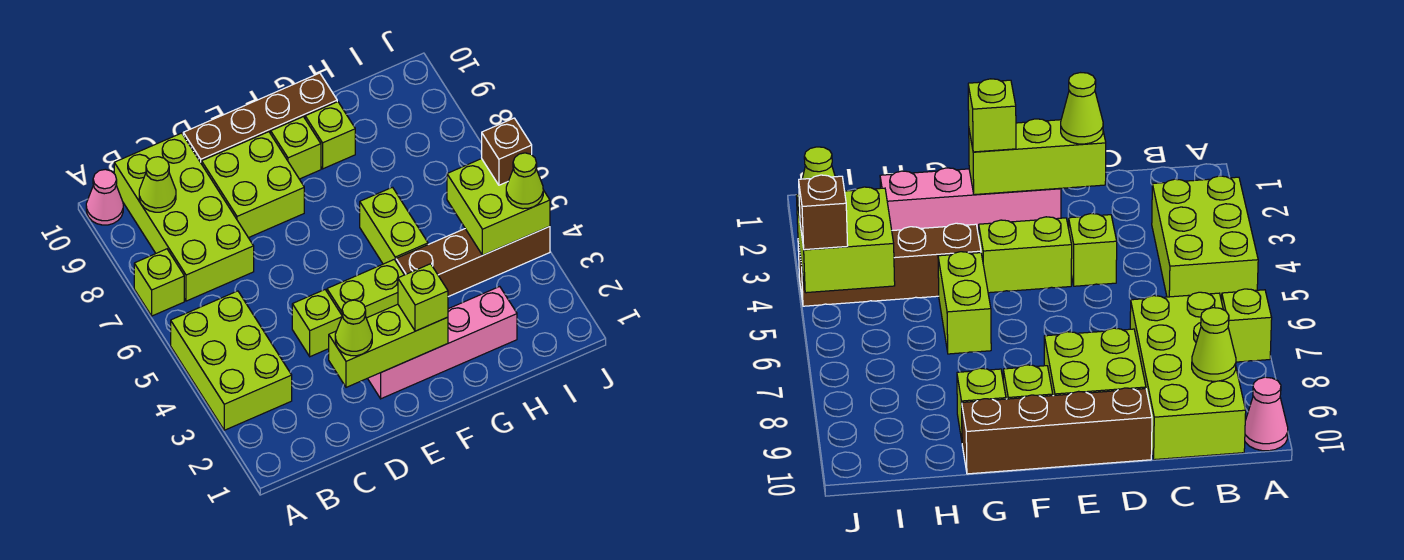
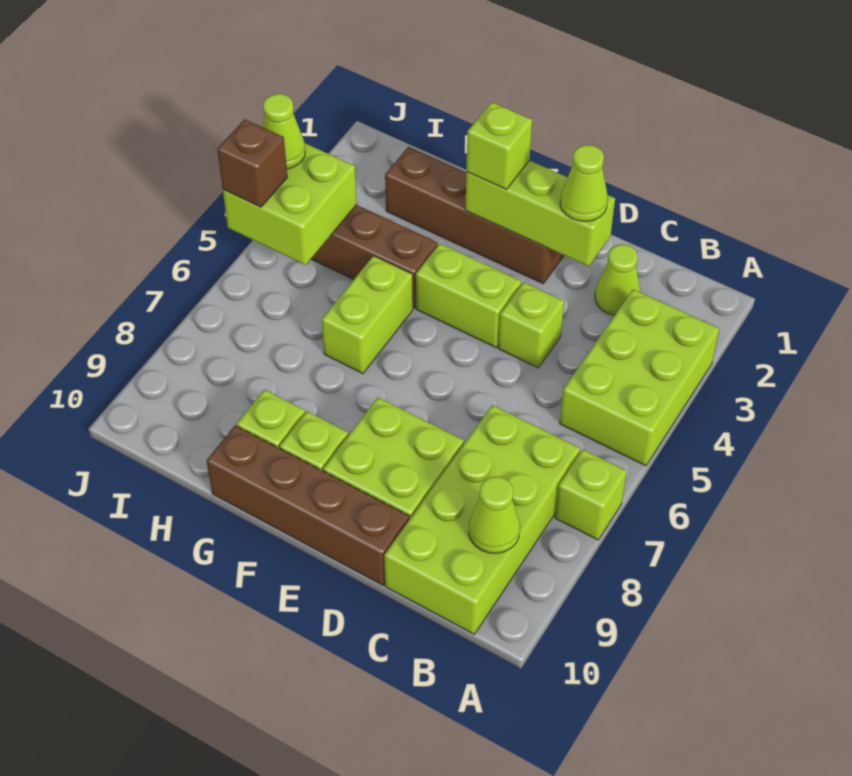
pink cone A10 level 1 -> none
none -> lime cone C2 level 1
pink brick E2:H2 level 1 -> brown brick E2:H2 level 1

